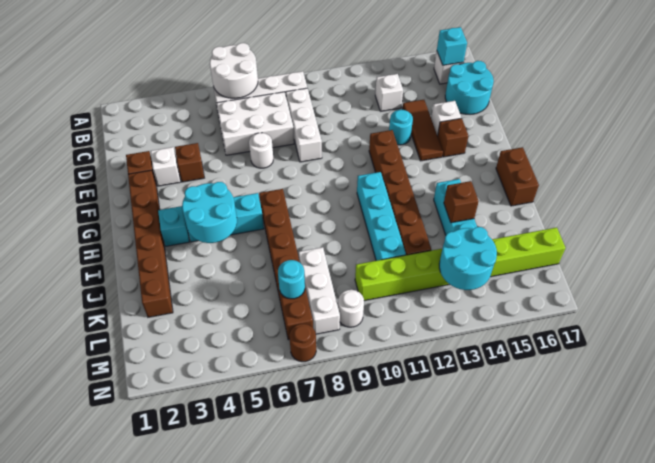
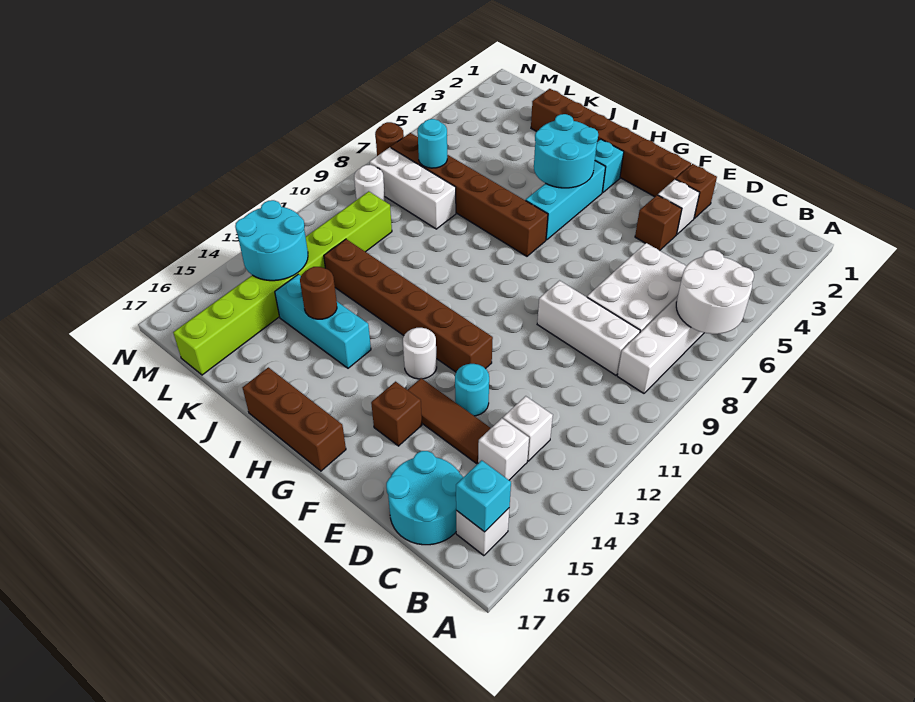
white round brick E7 level 1 -> white round brick G13 level 1
white brick E15 level 1 -> white brick C14 level 1
cyan brick H11:K11 level 1 -> none
brown brick H17:I17 level 1 -> brown brick G17:I17 level 1
brown brick J14 level 2 -> brown round brick J14 level 2

